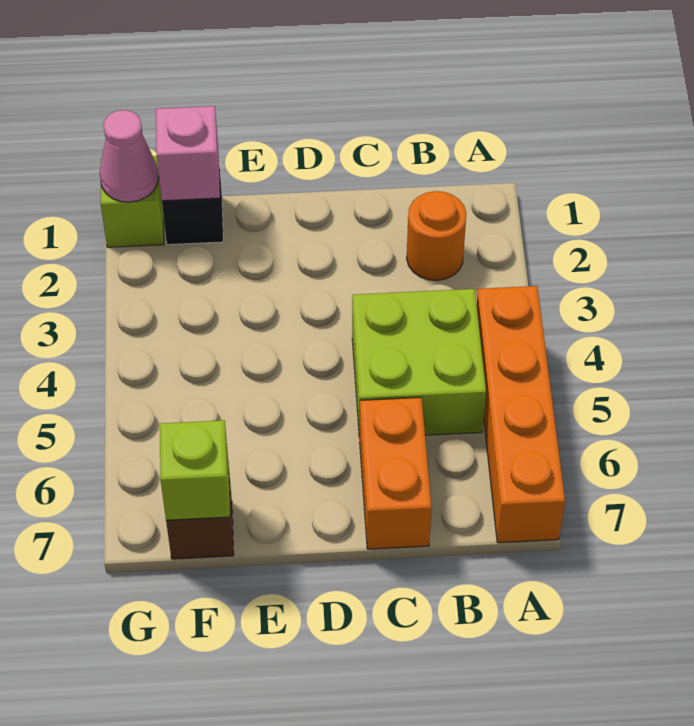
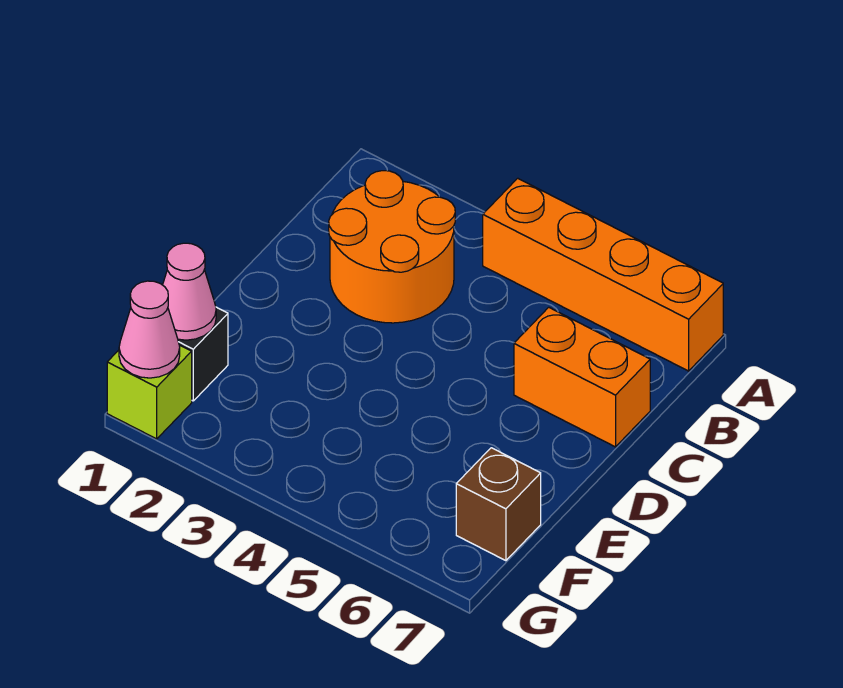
orange round brick B2 level 1 -> orange round brick B2:C3 level 1
lime brick B4:C5 level 1 -> none
pink brick F1 level 2 -> pink cone F1 level 2
lime brick F7 level 2 -> none

